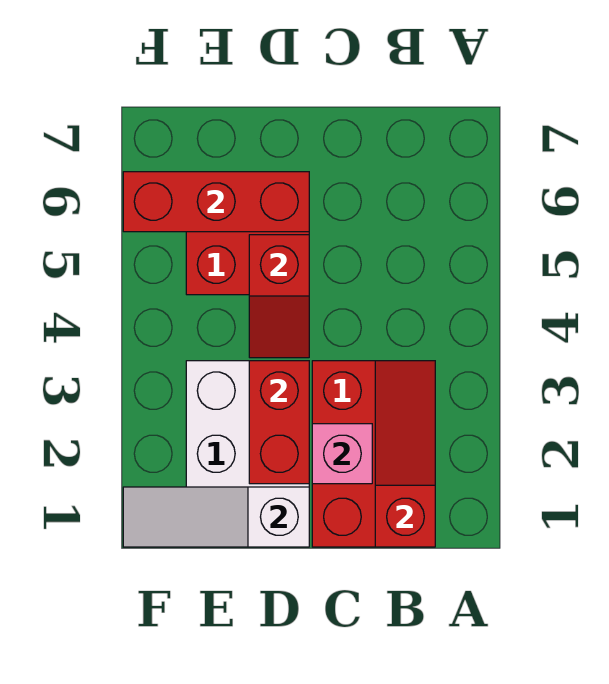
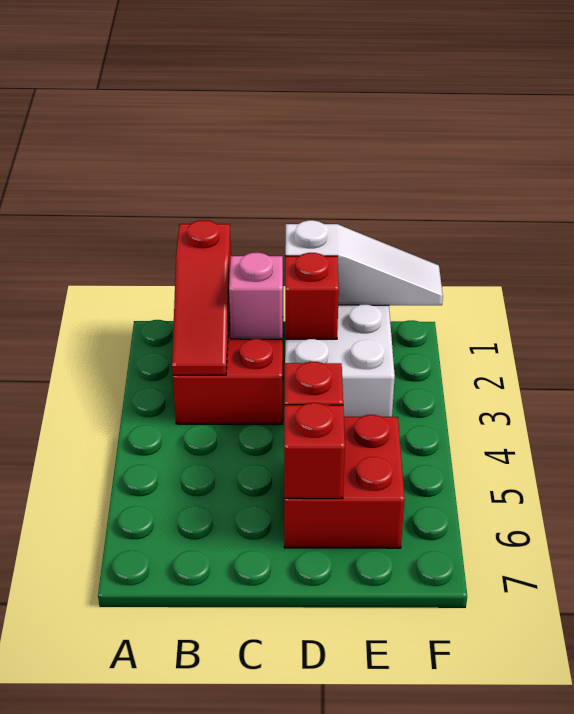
red brick D2:D3 level 2 -> red brick D2 level 2
red brick D6:F6 level 2 -> red brick D6 level 2

